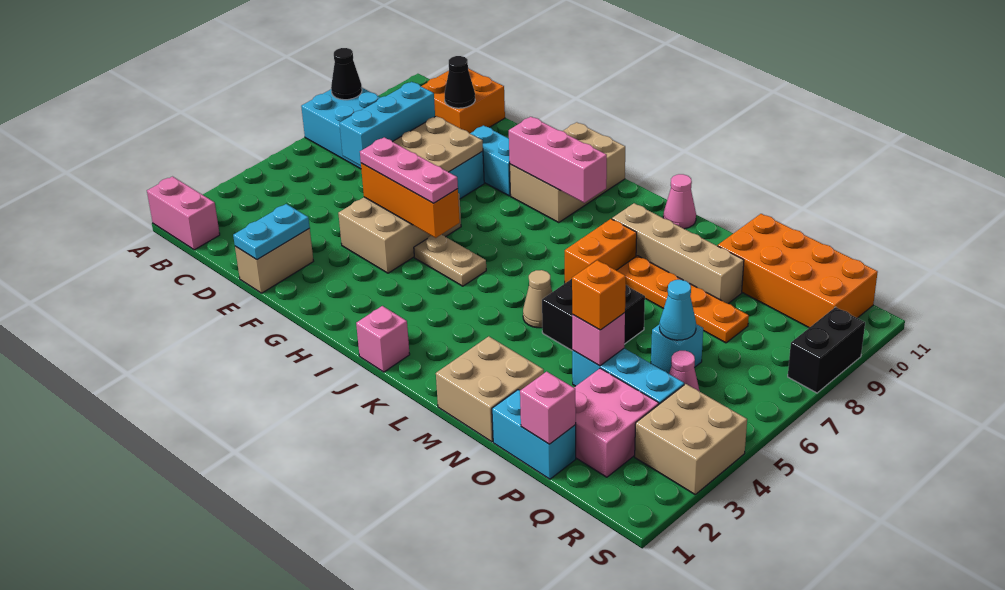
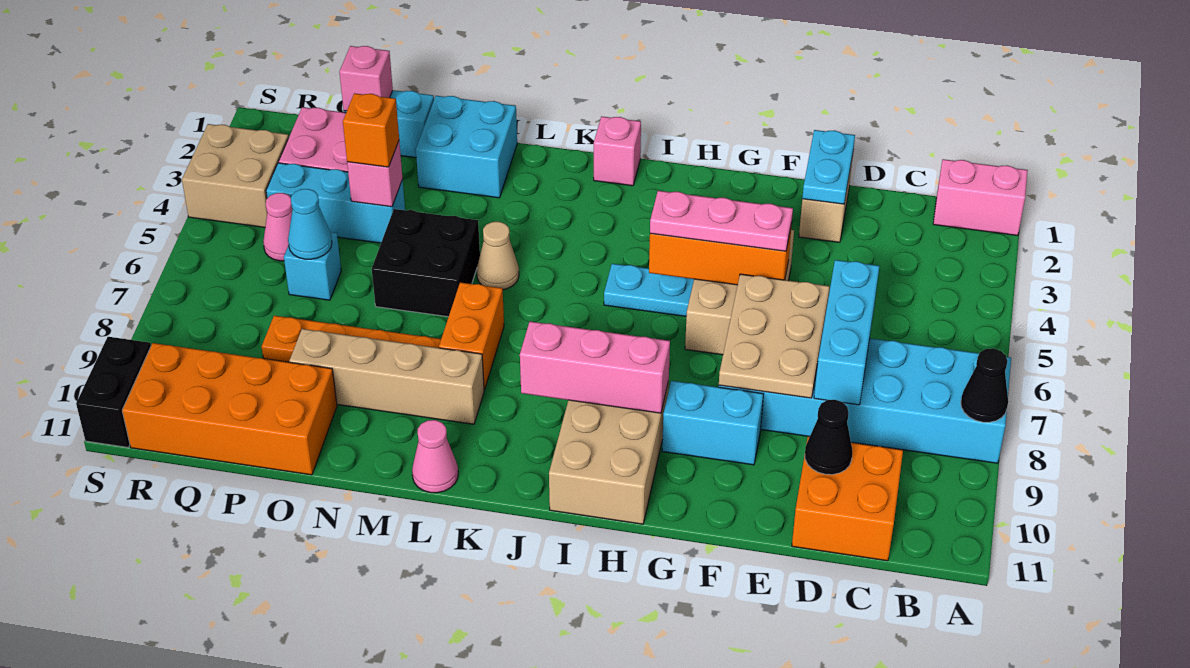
tan plate H5:I5 level 1 -> cyan plate H5:I5 level 1
tan brick M1:N2 level 1 -> cyan brick M1:N2 level 1
black brick S8:S9 level 1 -> black brick S10:S11 level 1

